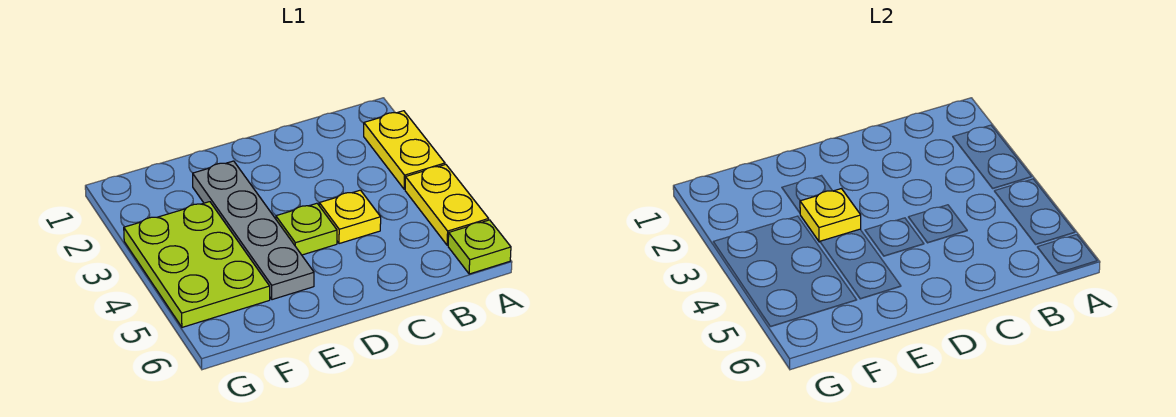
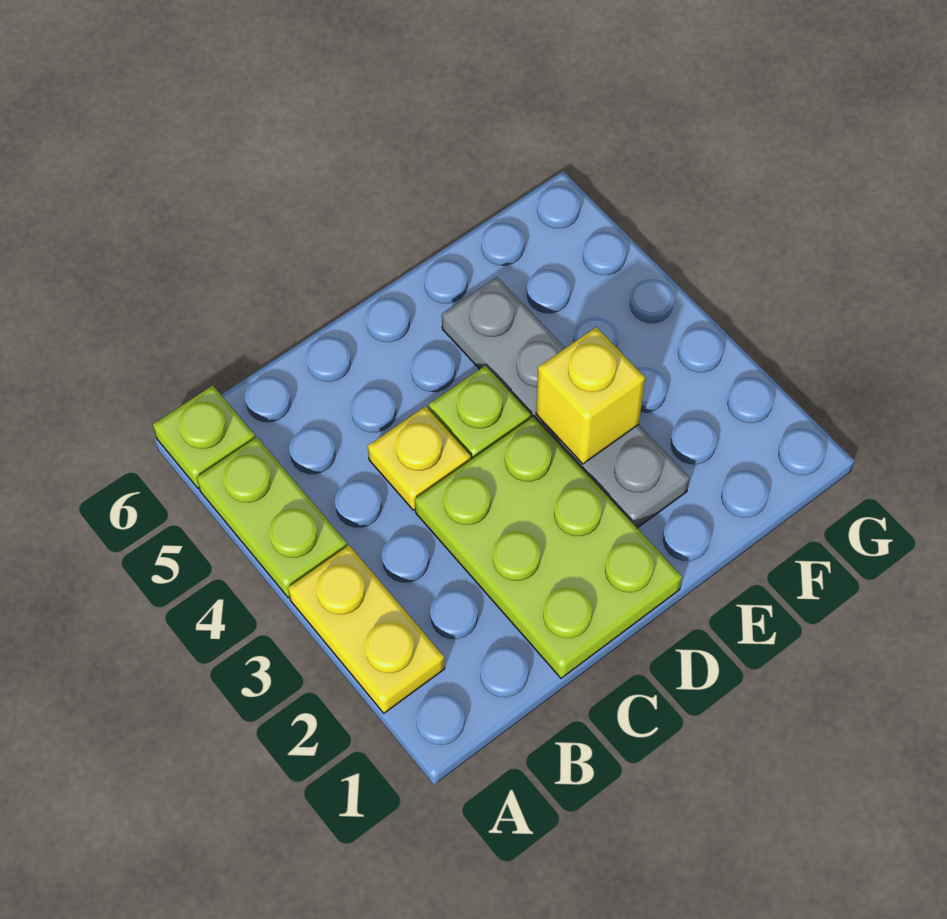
yellow plate A4:A5 level 1 -> lime plate A4:A5 level 1
yellow plate E3 level 2 -> yellow brick E3 level 2
lime plate F3:G5 level 1 -> lime plate C1:D3 level 1

